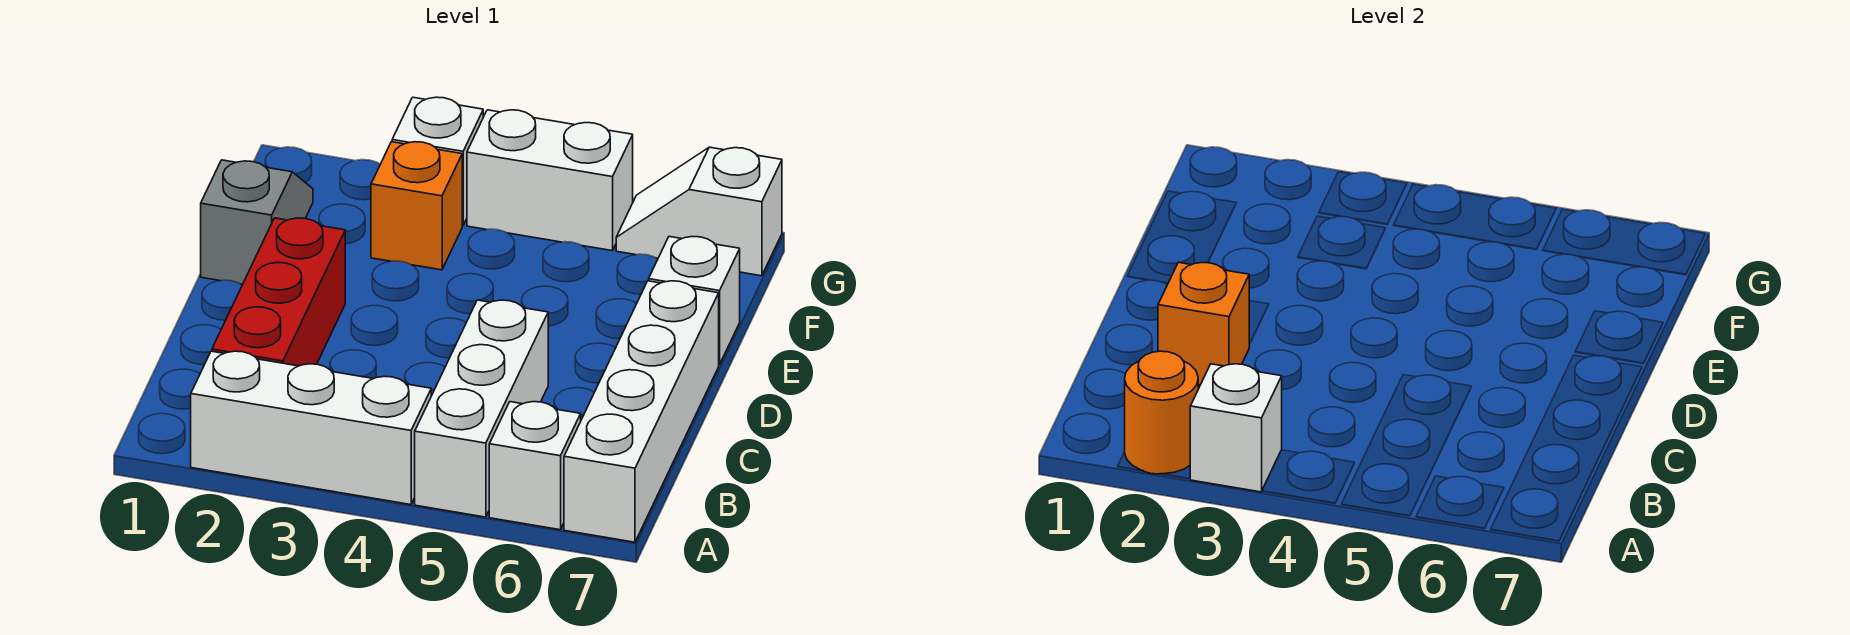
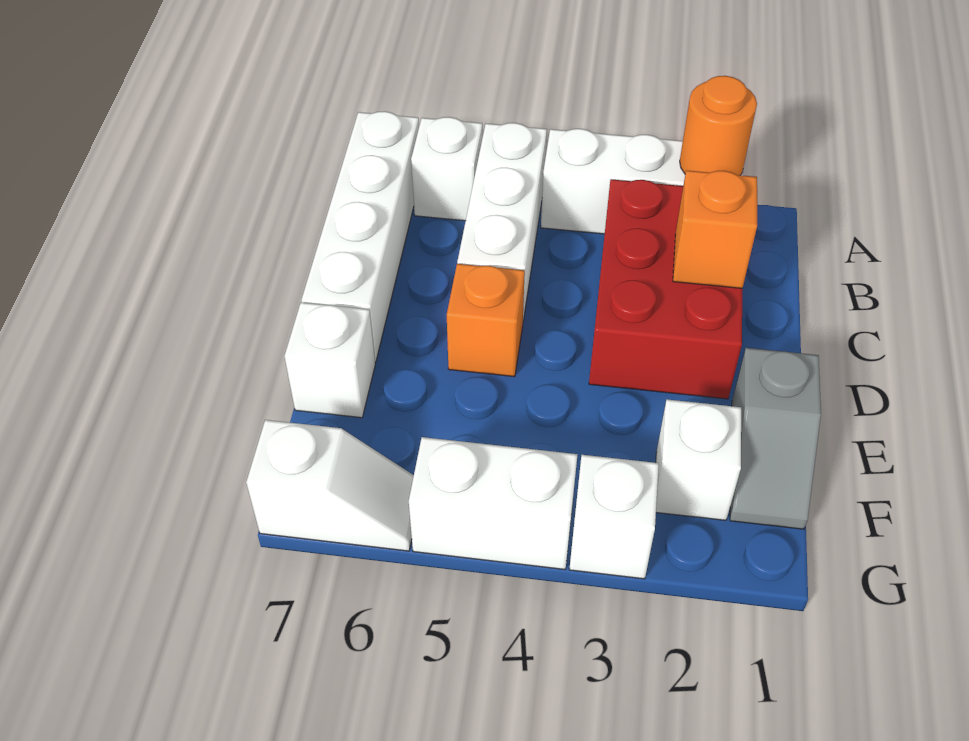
white brick A3 level 2 -> white brick F2 level 1
red brick B2:D2 level 1 -> red brick B2:D3 level 1
orange brick F3 level 1 -> orange brick D5 level 1

